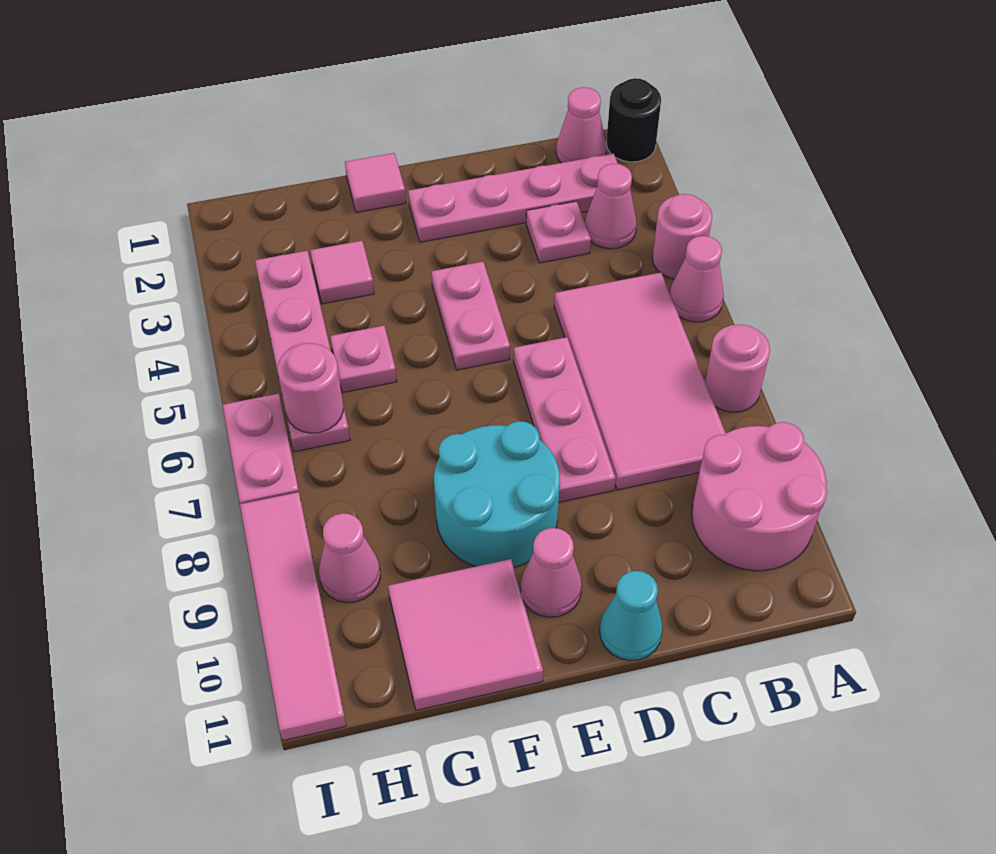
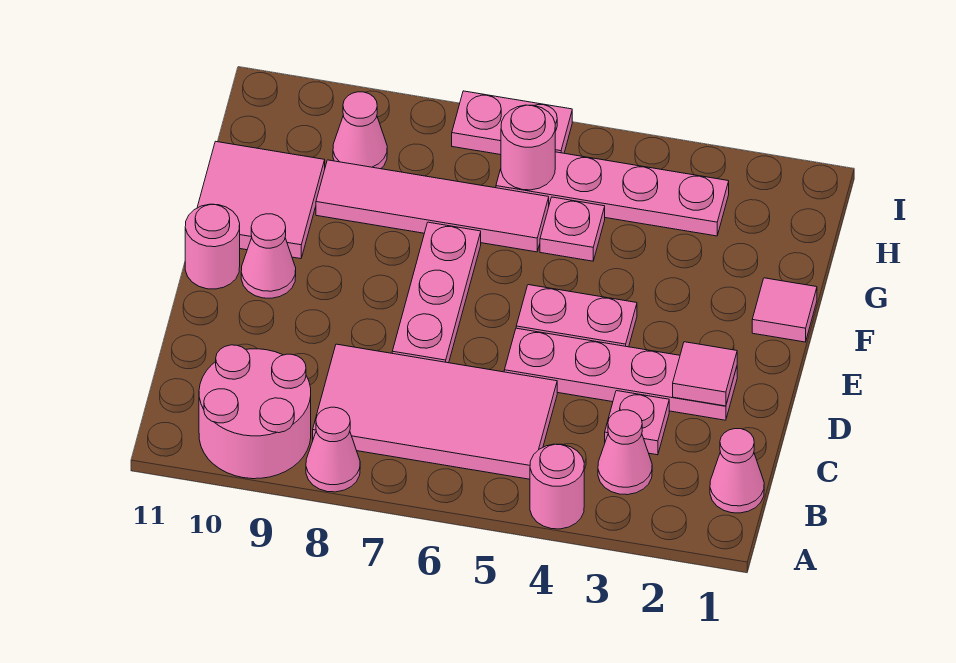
black round brick A1 level 1 -> none
pink cone A5 level 1 -> pink cone A8 level 1
pink round brick A7 level 1 -> pink round brick E11 level 1
pink plate B2:E2 level 1 -> pink plate D2:D5 level 1
pink plate D6:D8 level 1 -> pink plate D7:F7 level 1
cyan cone D11 level 1 -> none
cyan round brick E8:F9 level 1 -> none
pink tile G3 level 1 -> pink tile D2 level 2
pink tile I8:I11 level 1 -> pink tile G6:G9 level 1

